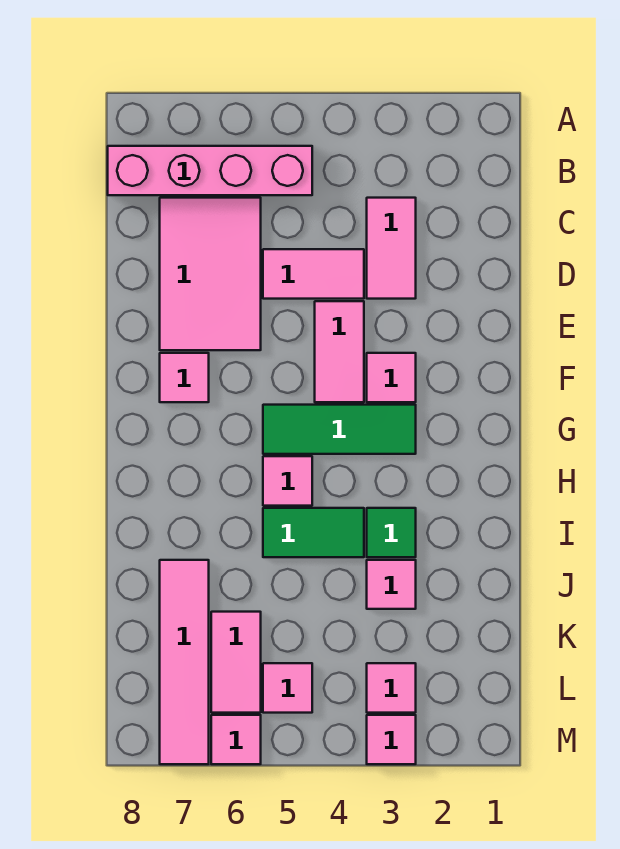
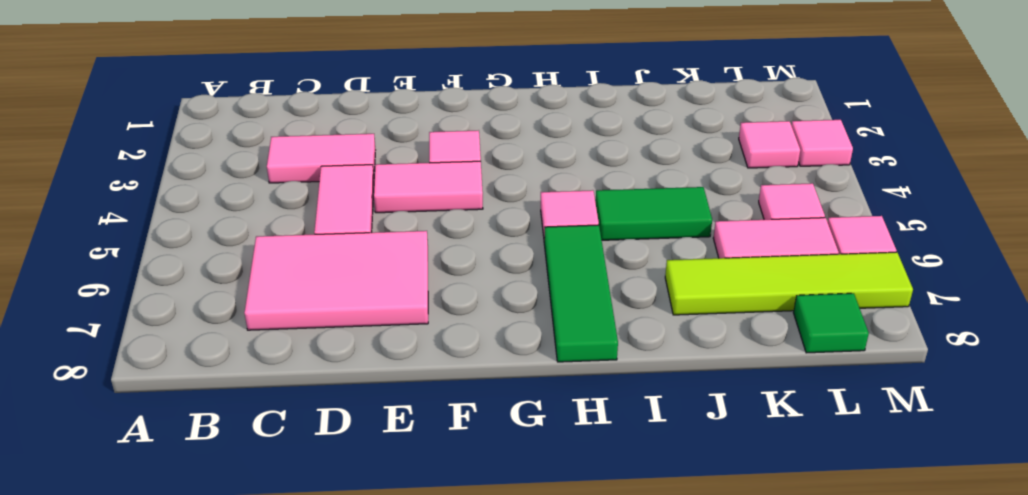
pink brick B5:B8 level 1 -> none
pink tile F7 level 1 -> none
green tile G3:G5 level 1 -> green tile H6:H8 level 1
green tile I3 level 1 -> green tile L8 level 1
green tile I4:I5 level 1 -> green tile I5:J5 level 1
pink tile J3 level 1 -> none
pink tile J7:M7 level 1 -> lime tile J7:M7 level 1

